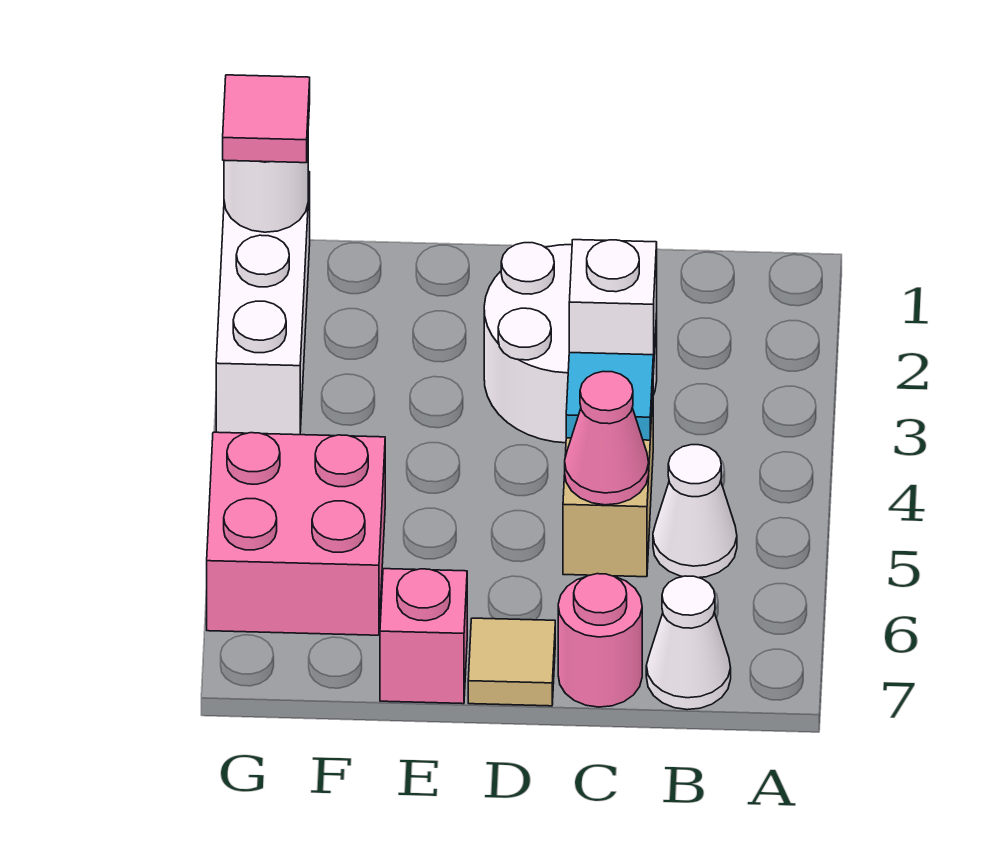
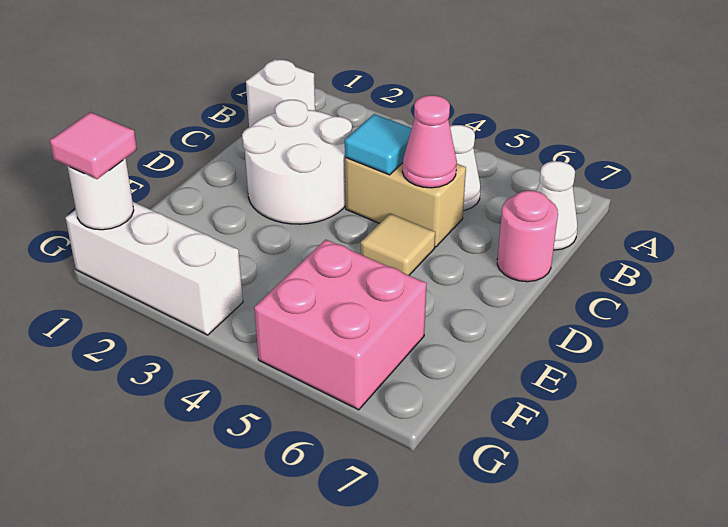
white brick C3 level 2 -> white brick B1 level 1
tan tile D7 level 1 -> tan tile D5 level 1
pink brick E7 level 1 -> none

